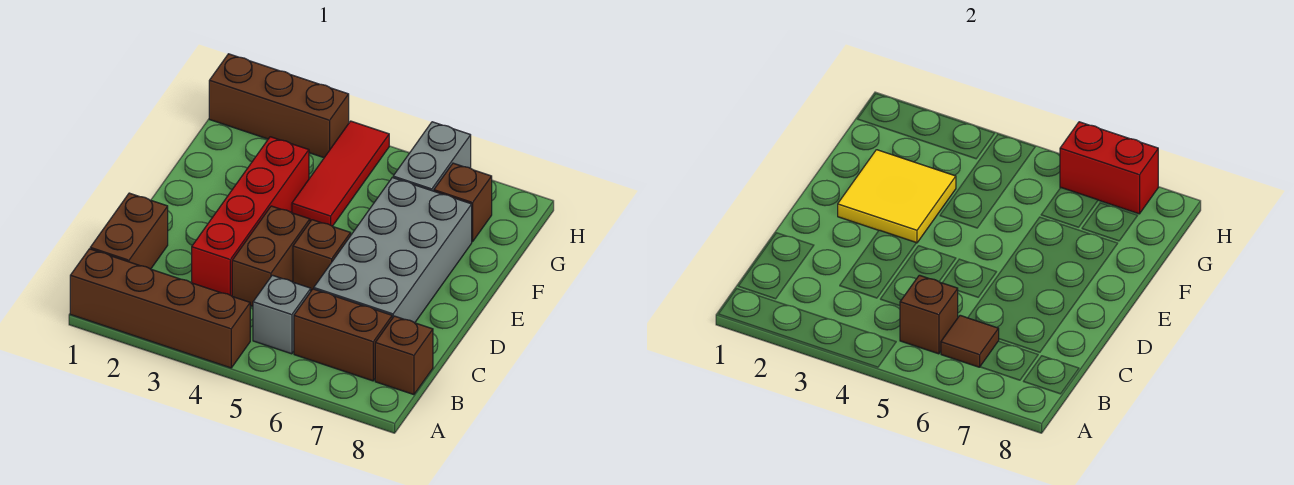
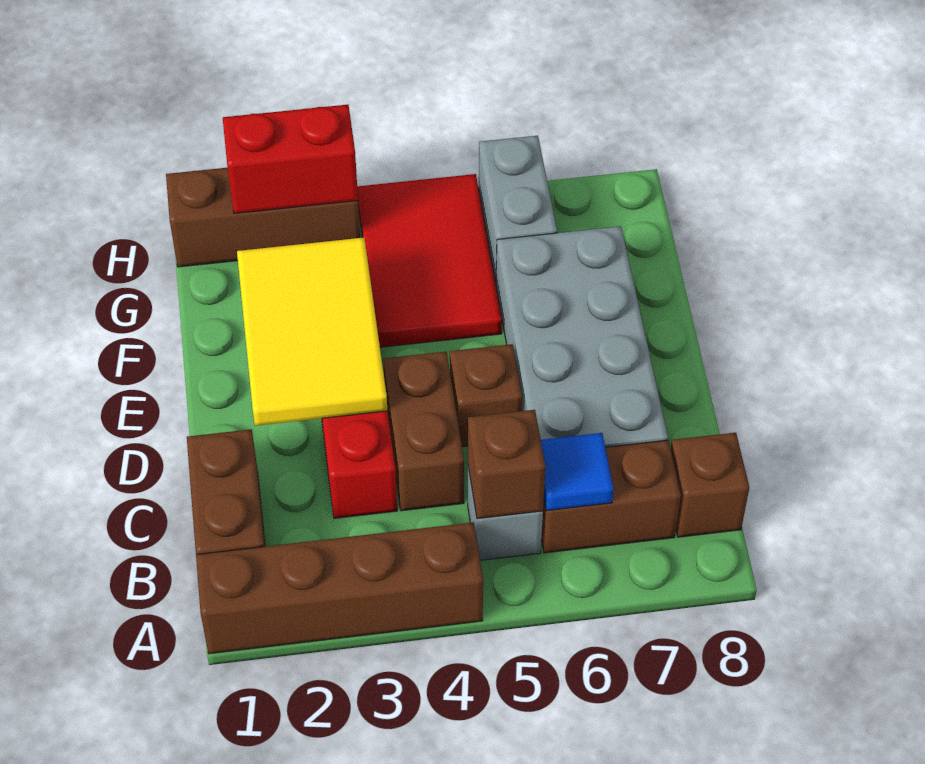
brown tile B6 level 2 -> blue tile B6 level 2
yellow tile E2:F3 level 2 -> yellow tile D2:F3 level 2
red tile F4:H4 level 1 -> red tile F4:H5 level 1
brown brick G7 level 1 -> none
red brick H6:H7 level 2 -> red brick H2:H3 level 2

